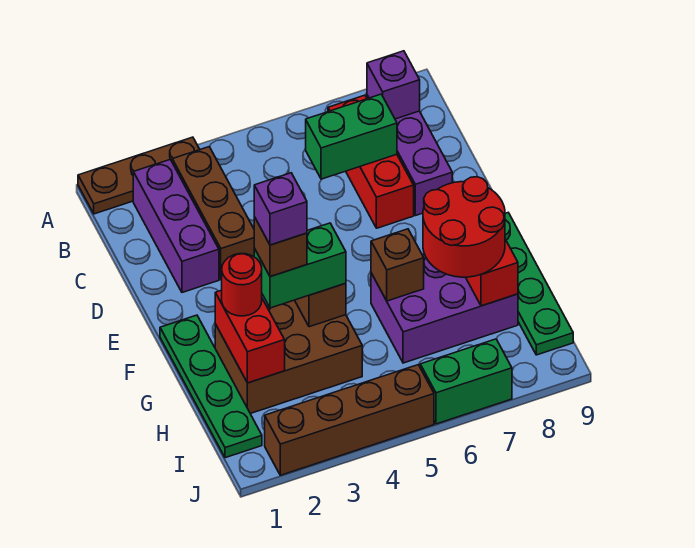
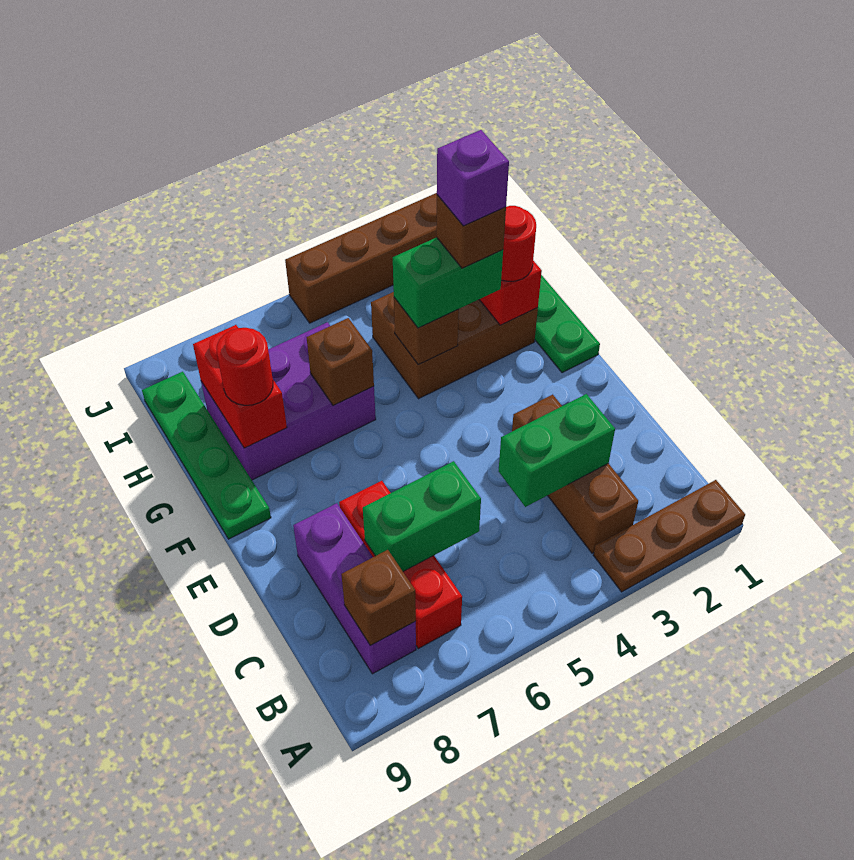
purple brick B2:D2 level 1 -> none
purple brick B8 level 2 -> brown brick B8 level 2
red round brick G7:H8 level 3 -> red round brick G8 level 3
green brick J6:J7 level 1 -> green brick C3:C4 level 2

